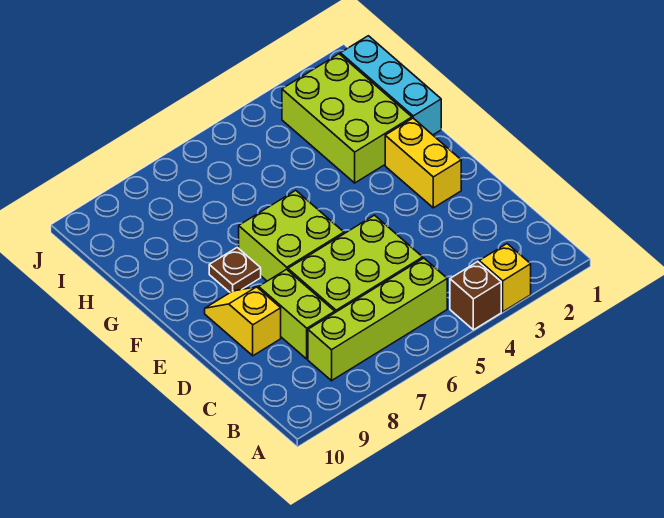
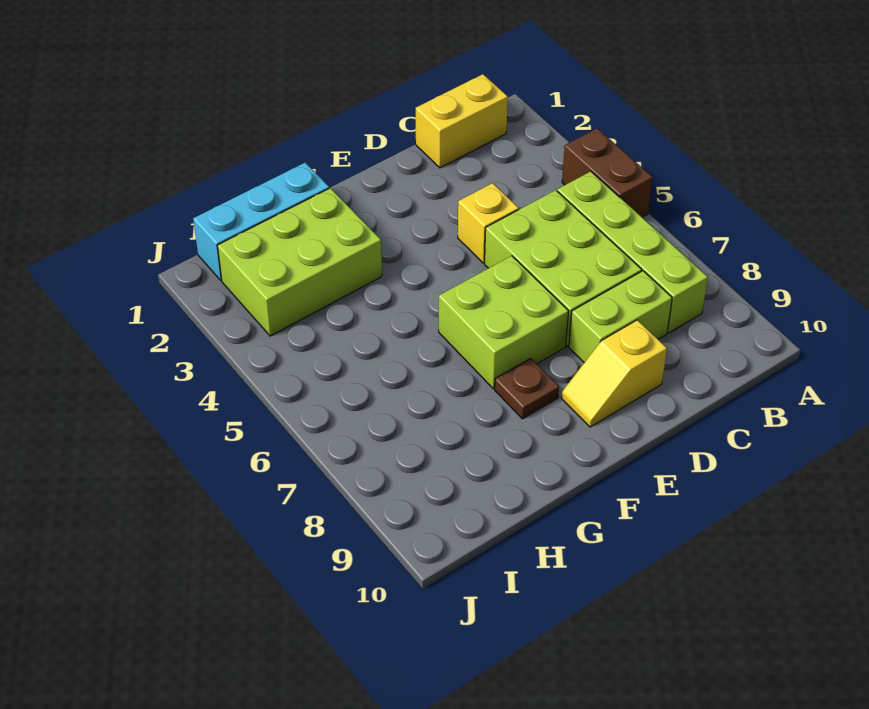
yellow brick A3 level 1 -> yellow brick D4 level 1
brown brick A4 level 1 -> brown brick A4:A5 level 1
yellow brick E2:F2 level 1 -> yellow brick B1:C1 level 1

